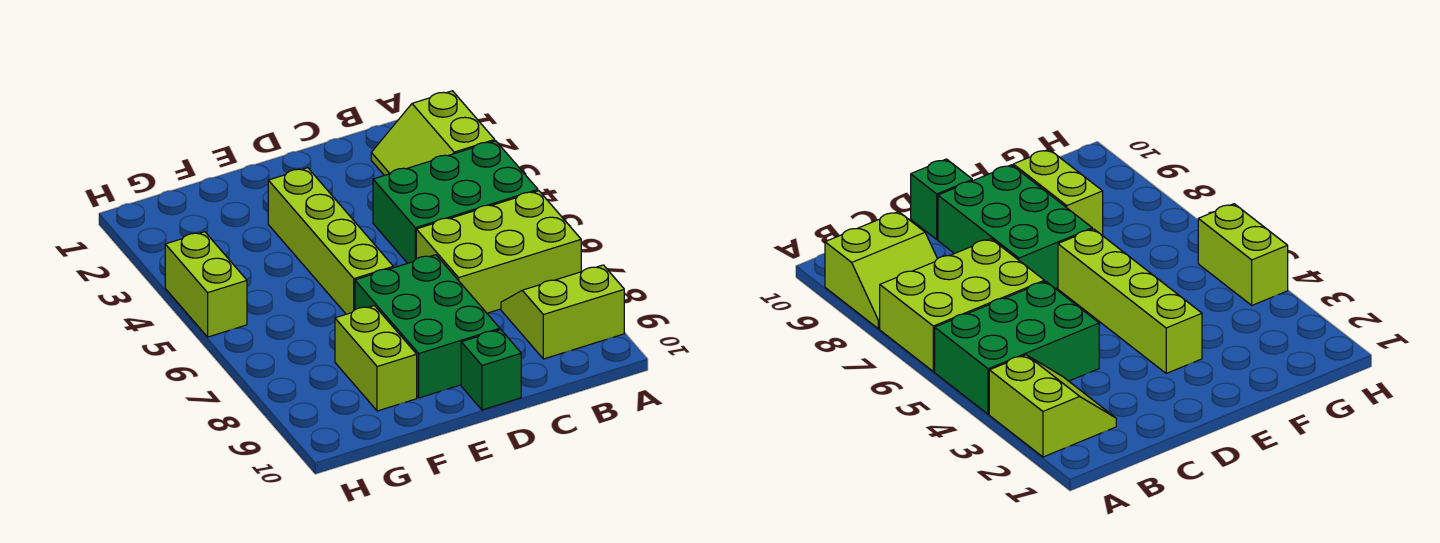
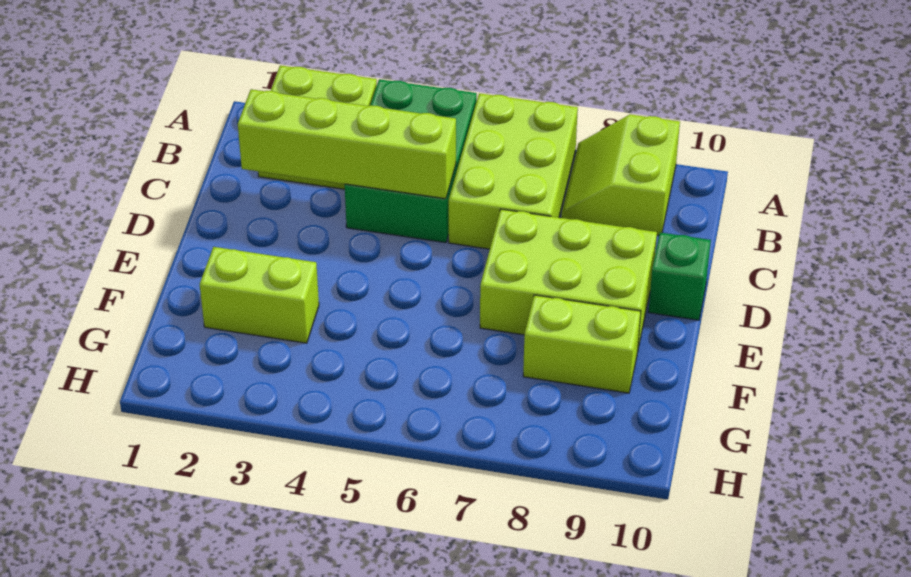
green brick D7:E9 level 1 -> lime brick D7:E9 level 1
lime brick E3:E6 level 1 -> lime brick C2:C5 level 2
lime brick H4:H5 level 1 -> lime brick F2:F3 level 1

